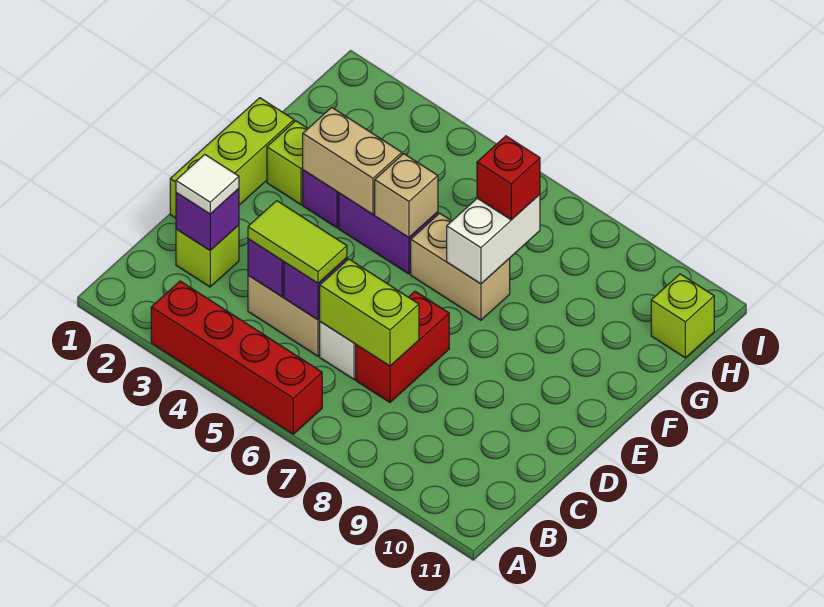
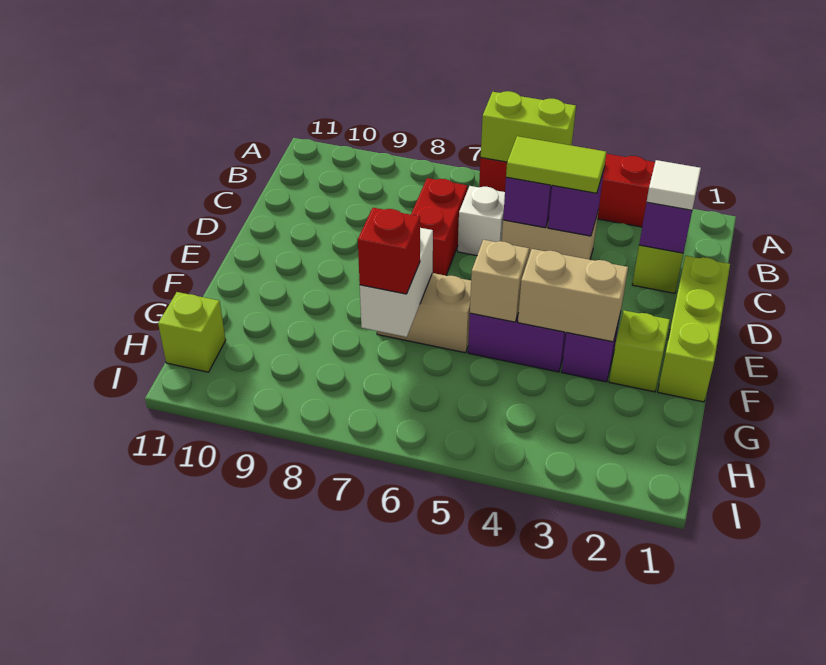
lime brick C6:C7 level 2 -> lime brick A5:A6 level 2

